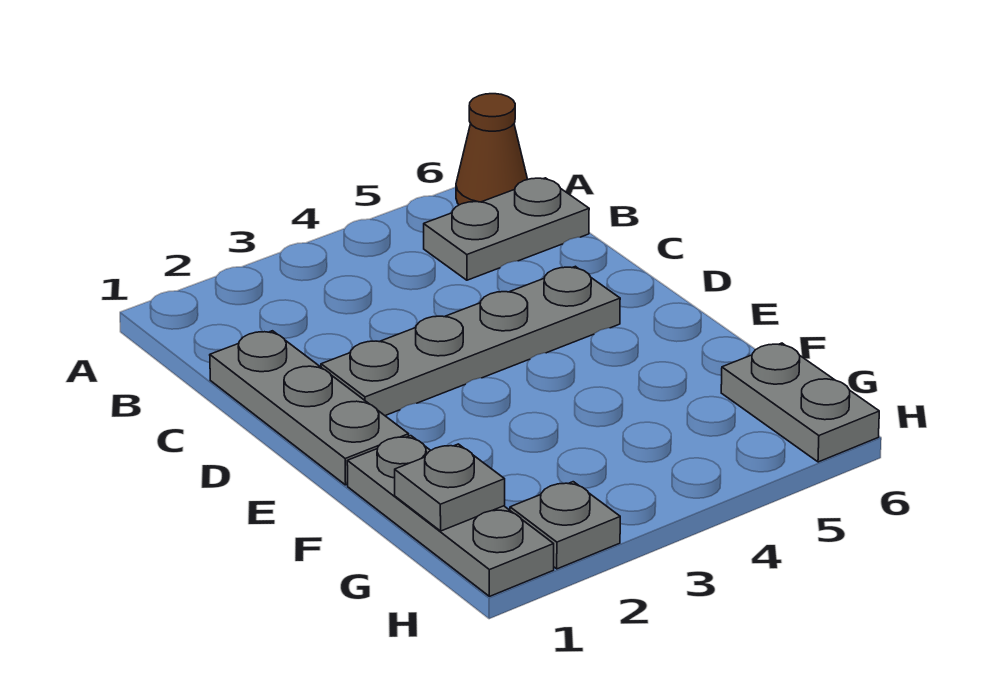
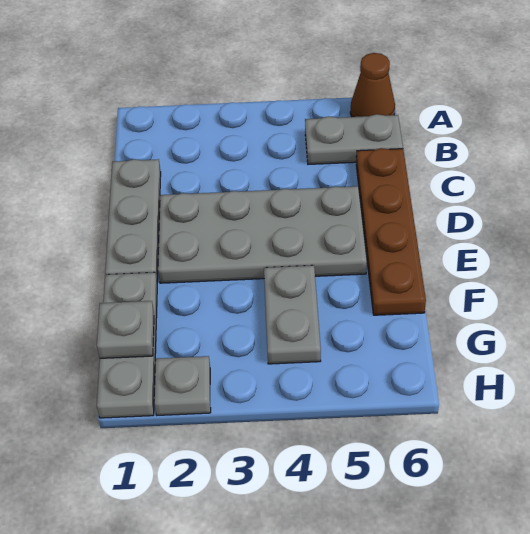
none -> brown plate C6:F6 level 1
grey plate D2:D5 level 1 -> grey plate D2:E5 level 1
grey plate G6:H6 level 1 -> grey plate F4:G4 level 1

